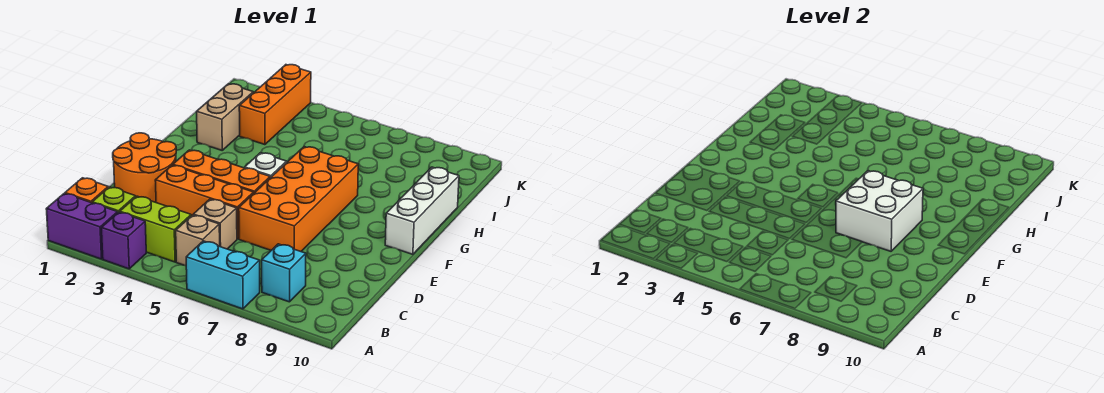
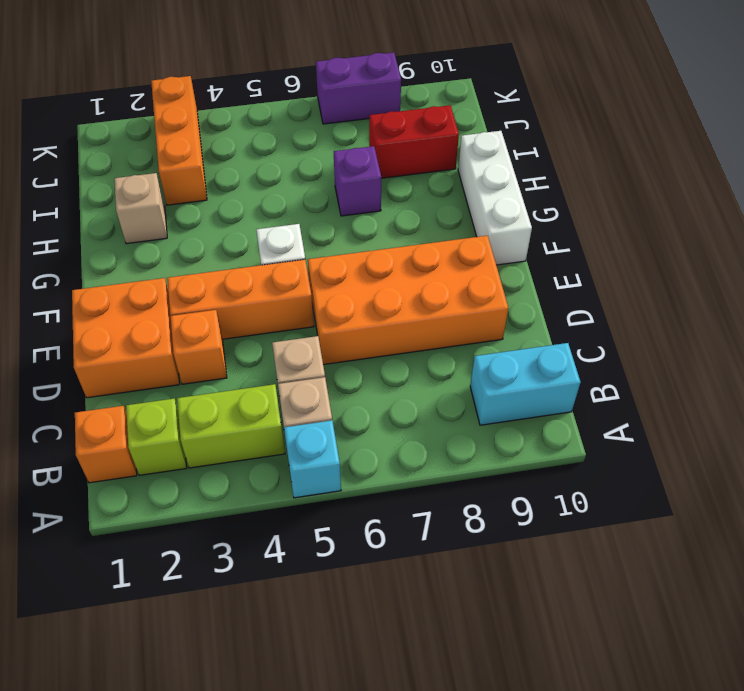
purple brick A1:A2 level 1 -> purple brick K7:K8 level 1
purple brick A3 level 1 -> purple brick H7 level 1
cyan brick A6:A7 level 1 -> cyan brick B9:B10 level 1
cyan brick B8 level 1 -> cyan brick A5 level 1
orange round brick D1:E2 level 1 -> orange brick D1:E2 level 1
orange brick D3:D5 level 1 -> orange brick D3 level 1
orange brick D6:G7 level 1 -> orange brick D6:E9 level 1
white brick E7:F8 level 2 -> none
tan brick H2:I2 level 1 -> tan brick H2 level 1
none -> red brick I8:I9 level 1

